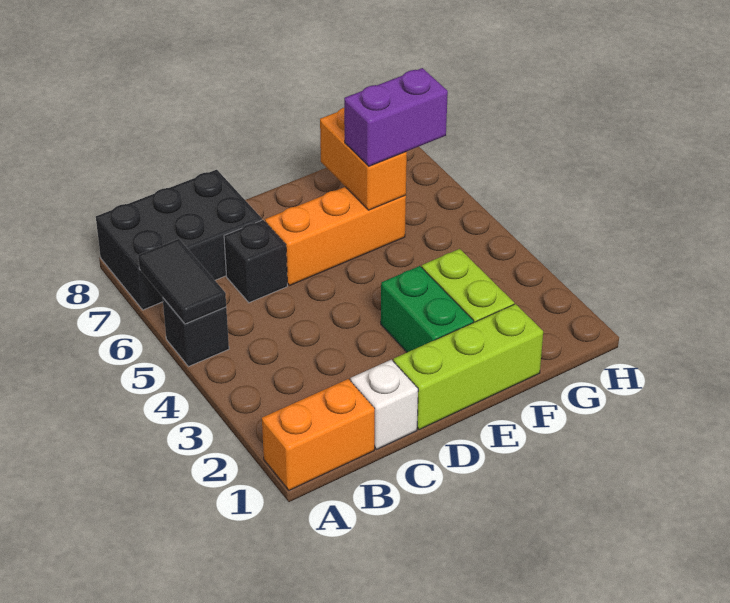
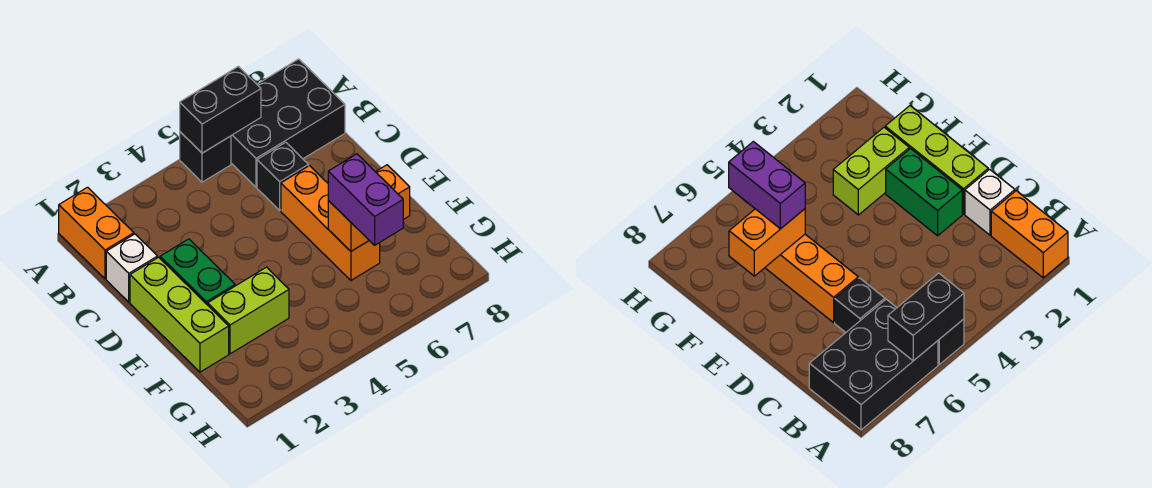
black tile A5:A6 level 2 -> black brick A5:A6 level 2
black brick A7:C8 level 1 -> black brick A6:B8 level 1
green brick E2:E3 level 1 -> green brick D2:E2 level 1

